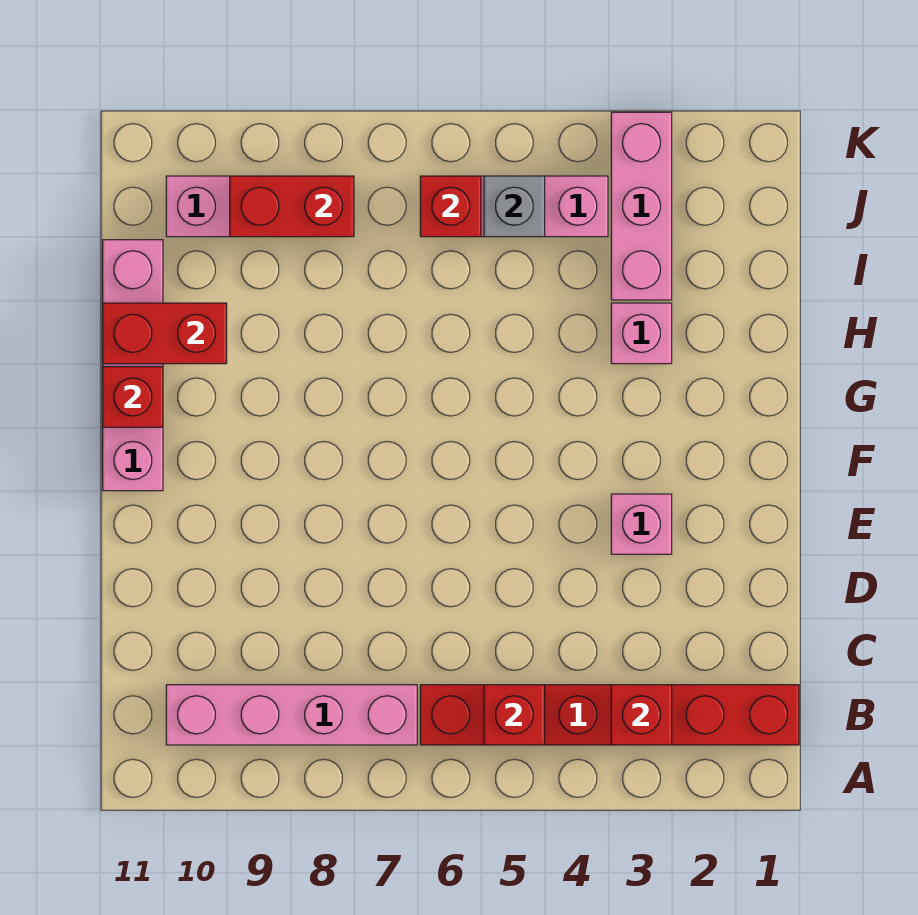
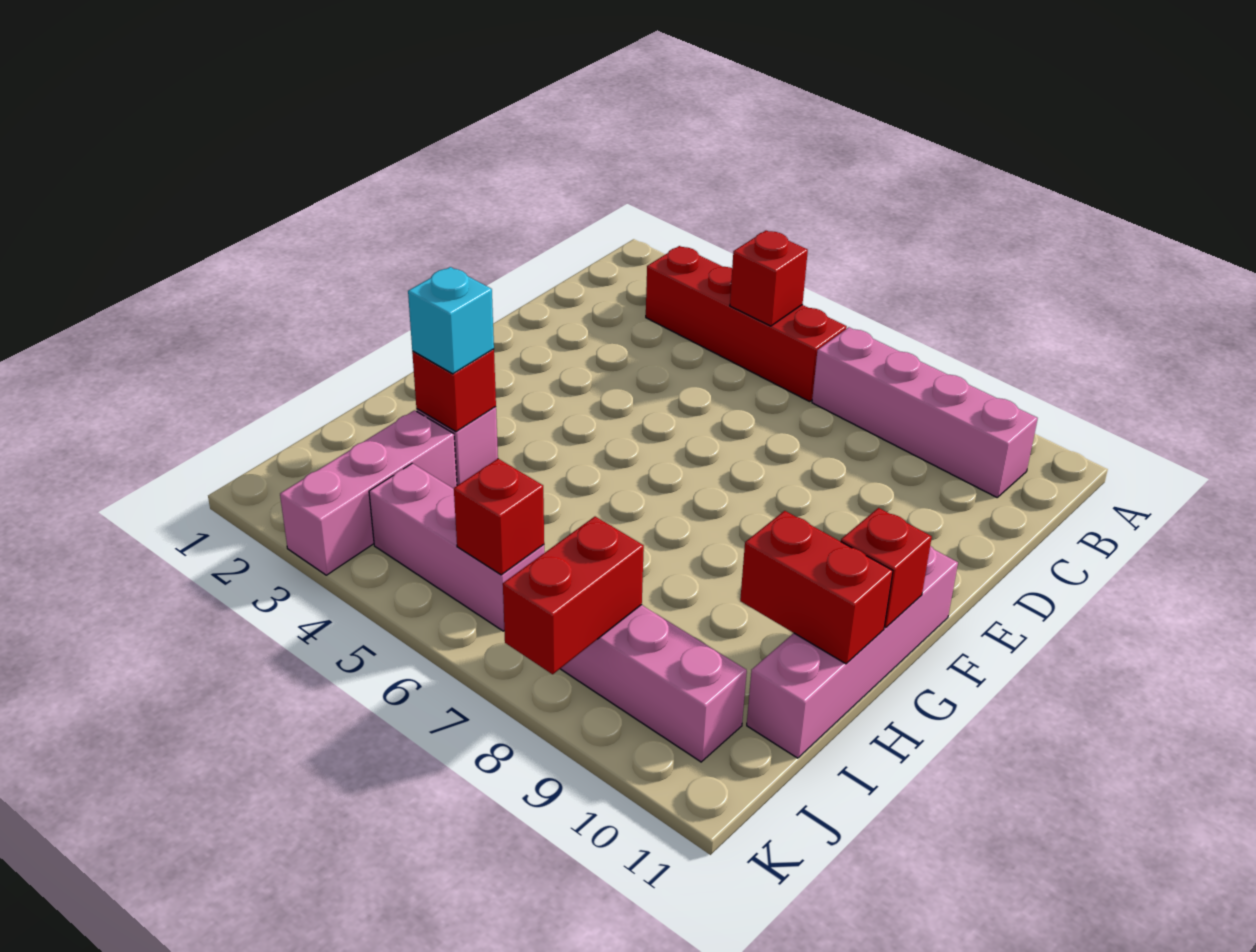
red brick B1:B6 level 1 -> red brick B3:B6 level 1
red brick B3 level 2 -> red brick H3 level 2
pink brick E3 level 1 -> none
none -> cyan brick H3 level 3
grey brick J5 level 2 -> none
red brick J8:J9 level 2 -> red brick J8:K8 level 2

